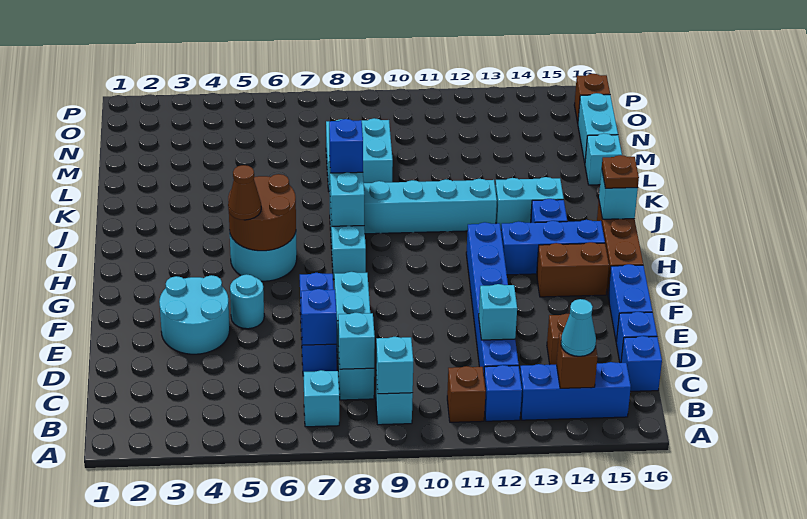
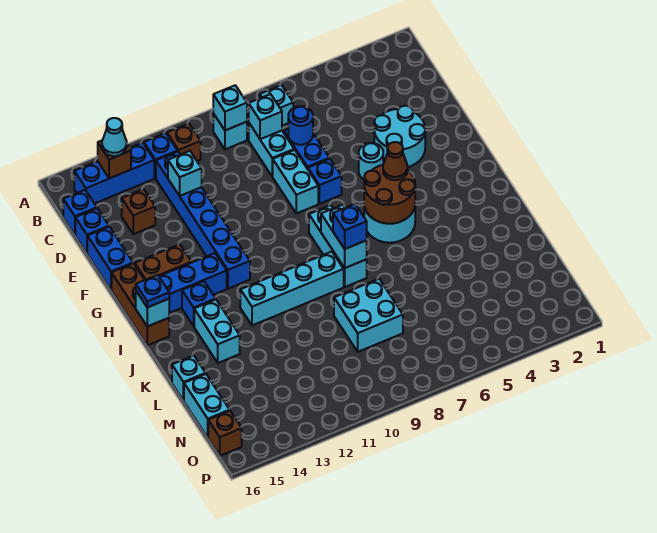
blue brick D7 level 2 -> blue round brick D7 level 2
brown plate I16 level 3 -> blue plate I16 level 3
cyan brick J13:J14 level 1 -> cyan brick J14:K14 level 1

